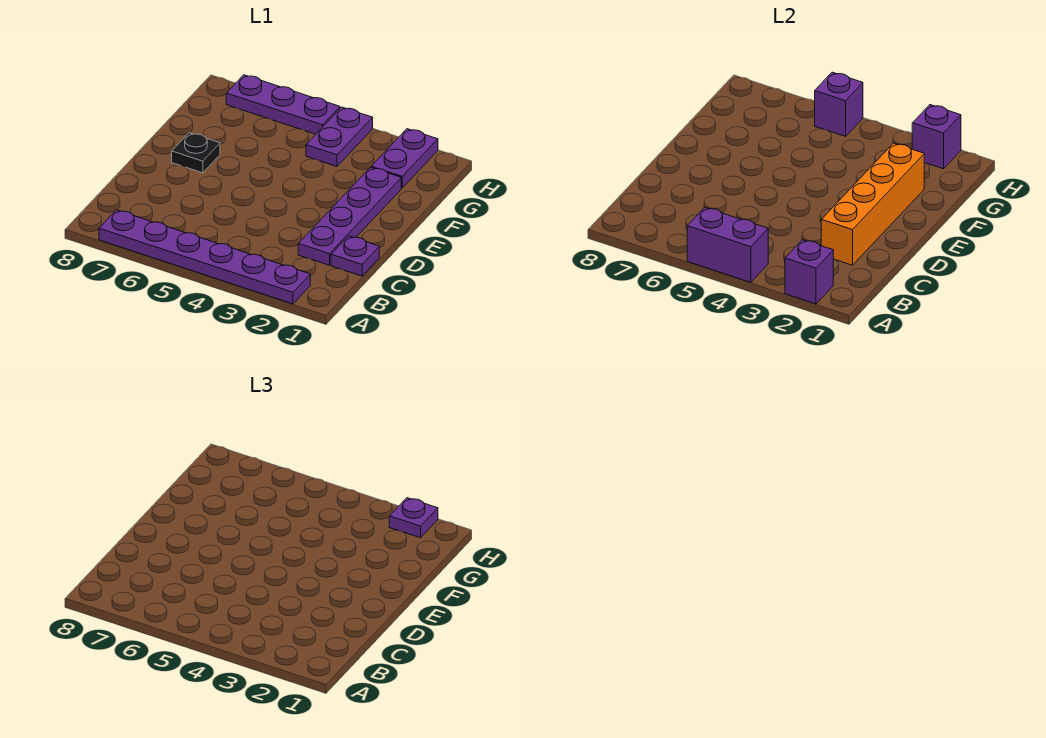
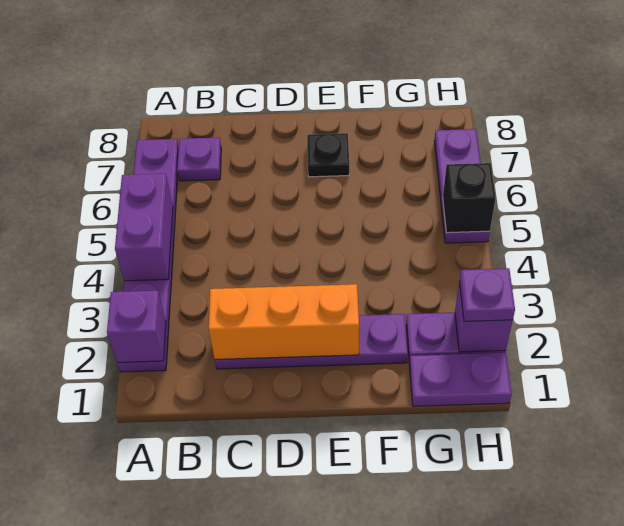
purple plate C1 level 1 -> purple plate B7 level 1
orange brick C2:F2 level 2 -> orange brick C2:E2 level 2
purple plate G4:H4 level 1 -> purple plate G1:H1 level 1
purple brick H5 level 2 -> black brick H5 level 2

